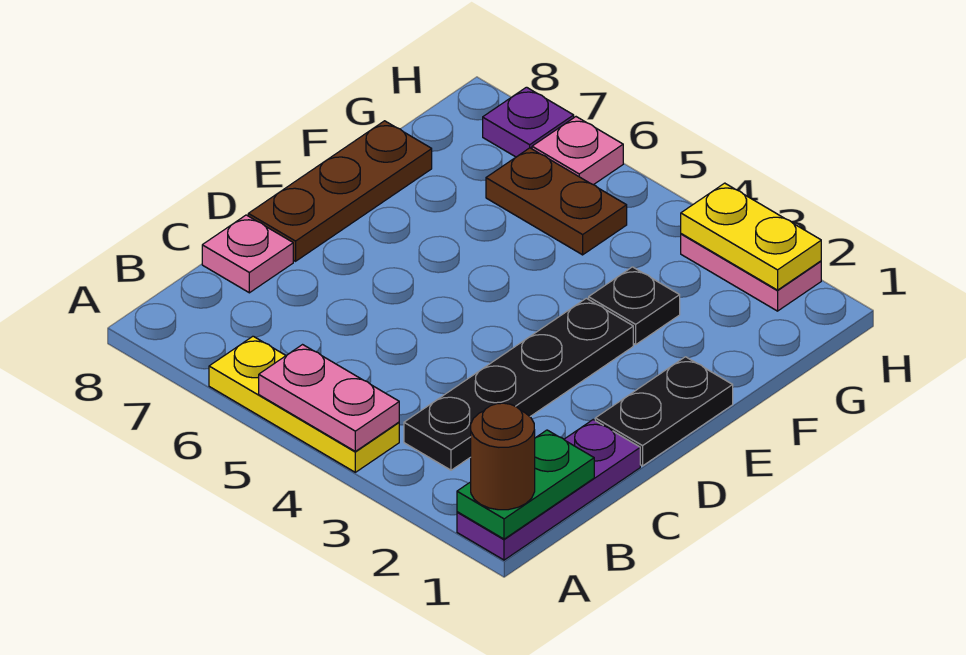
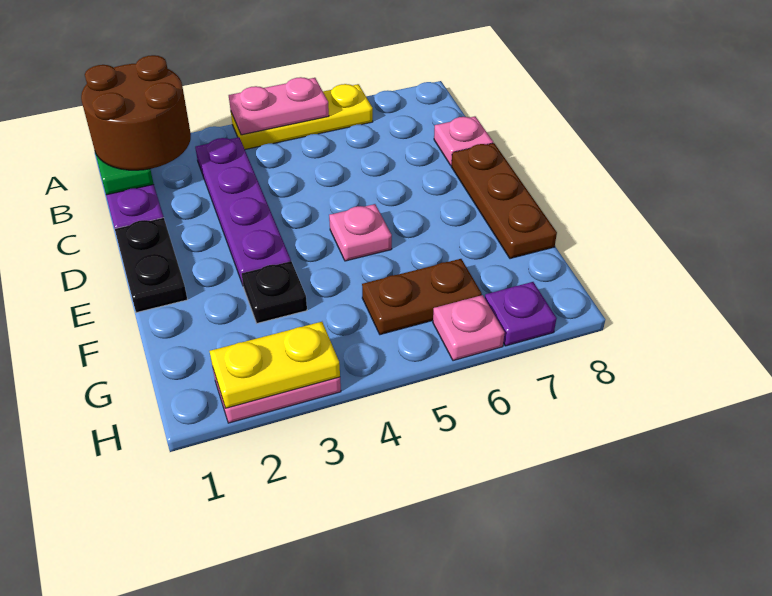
brown round brick A1 level 3 -> brown round brick A1:B2 level 3
black plate B3:E3 level 1 -> purple plate B3:E3 level 1
none -> pink plate E5 level 1

